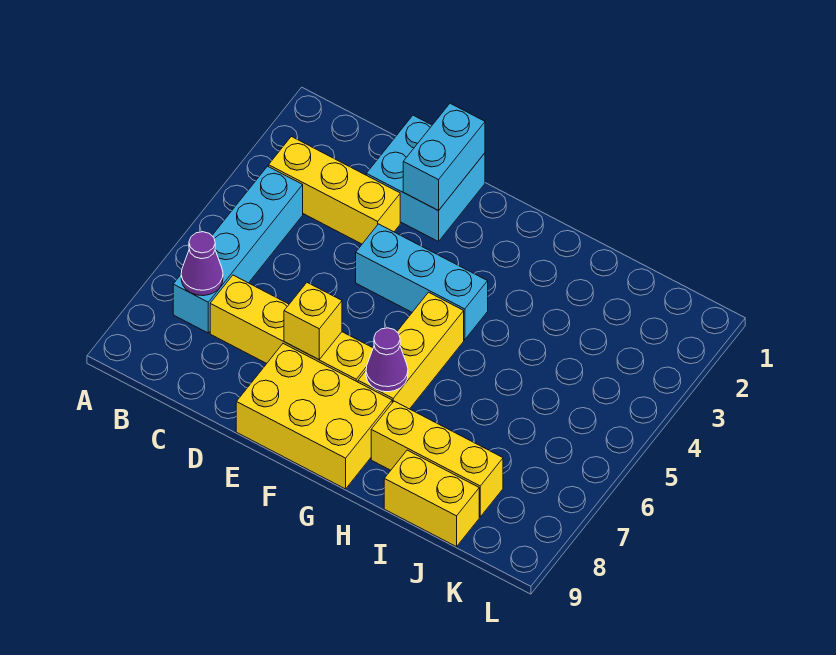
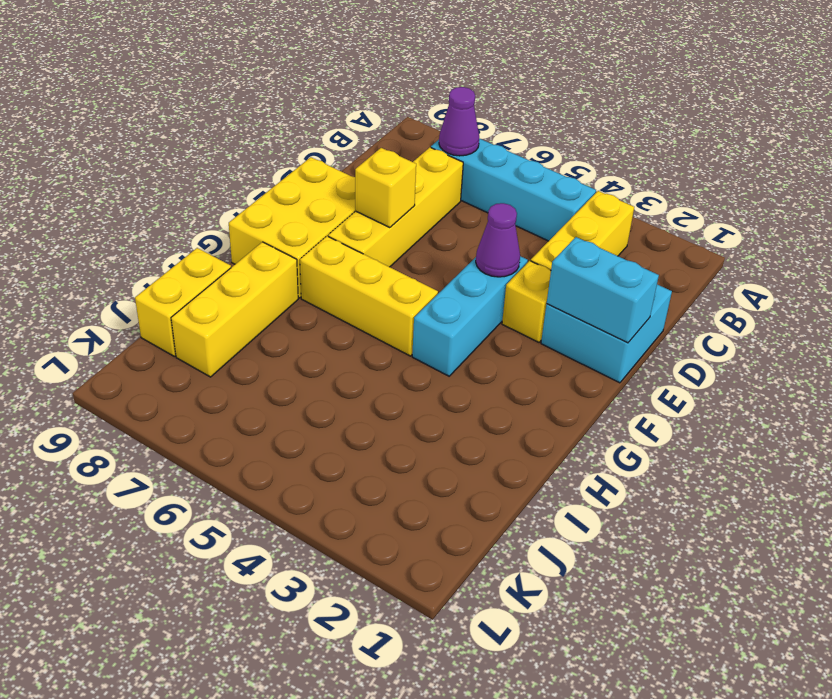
none -> yellow brick E3 level 1
purple cone G7 level 2 -> purple cone E4 level 2

